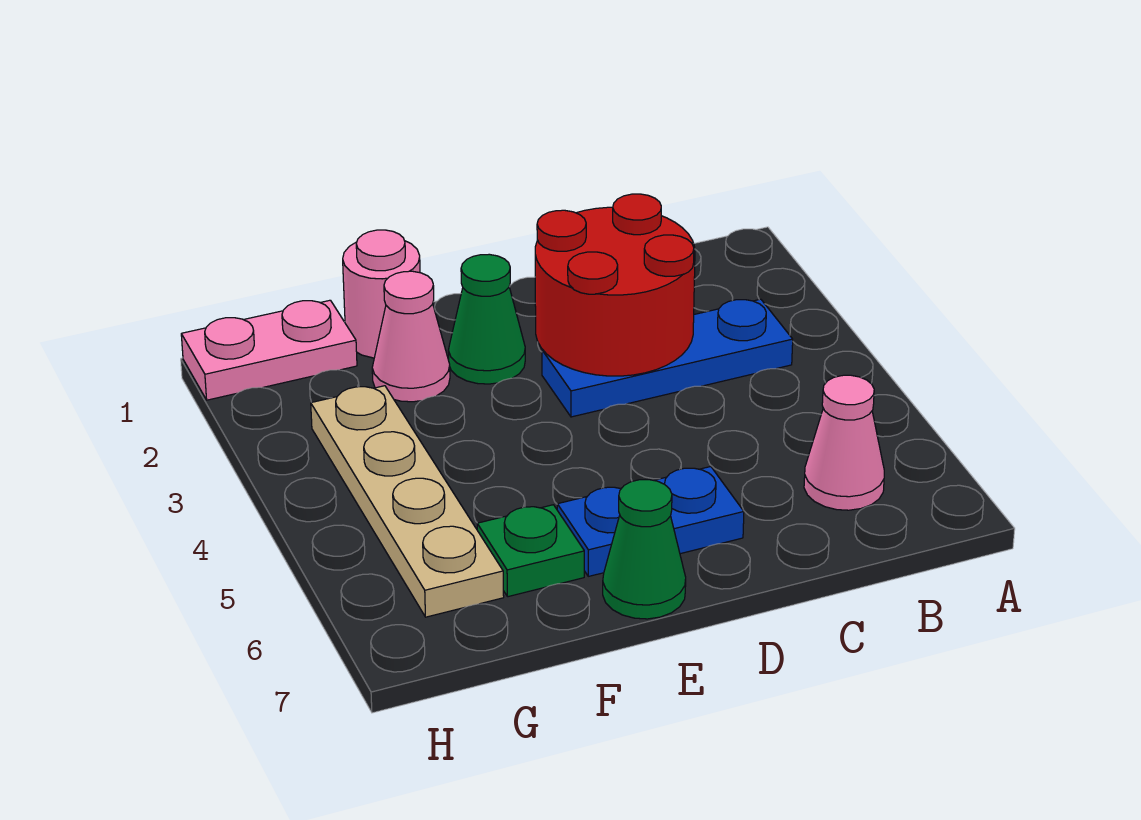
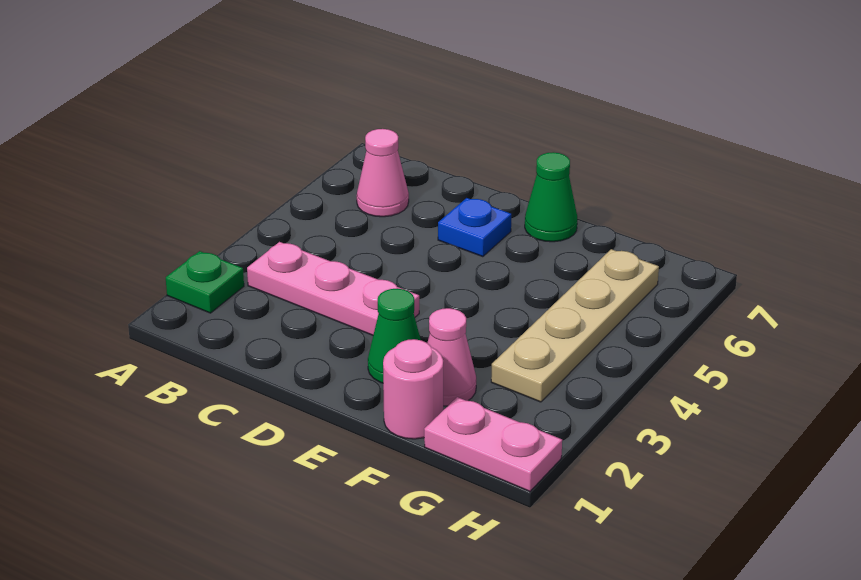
blue plate B3:D3 level 1 -> pink plate B3:D3 level 1
red round brick C2:D3 level 2 -> none
blue plate D6:E6 level 1 -> blue plate D6 level 1
green plate F6 level 1 -> green plate A2 level 1

